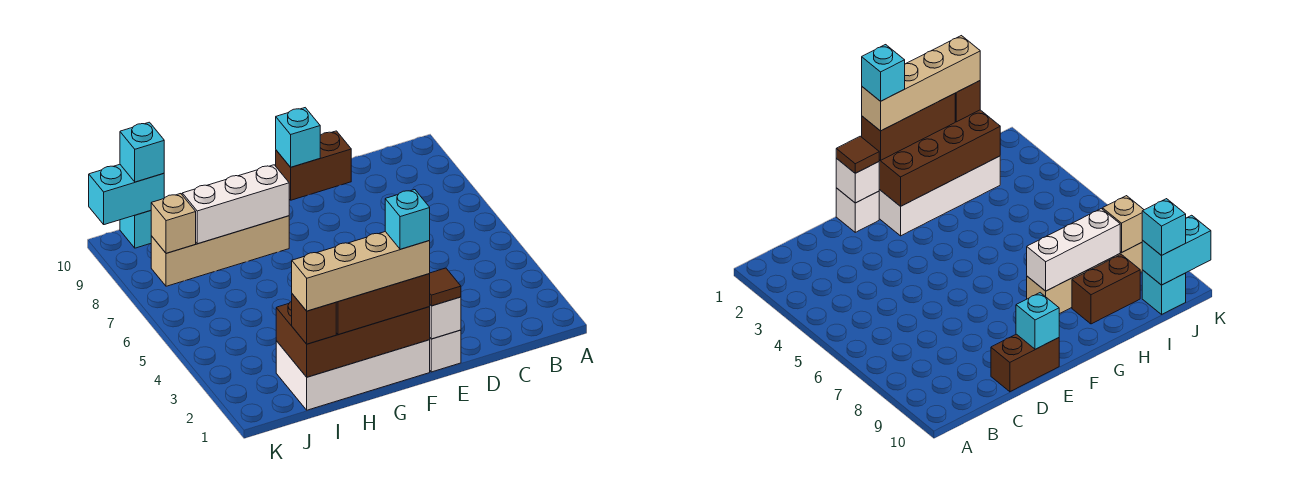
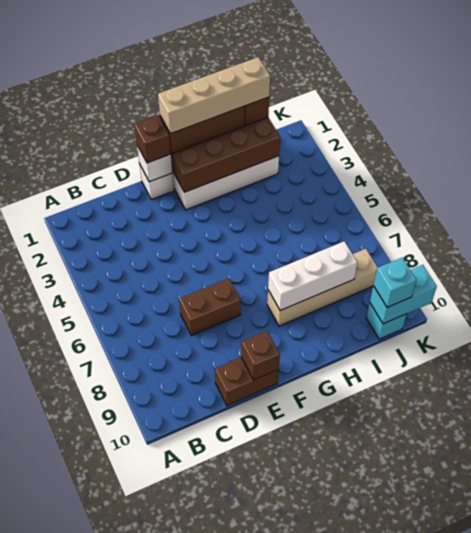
brown tile E1 level 3 -> brown brick E1 level 3
cyan brick E10 level 2 -> brown brick E10 level 2
cyan brick F1 level 5 -> none
brown brick H9:I9 level 1 -> brown brick D7:E7 level 1
tan brick J8 level 2 -> none

